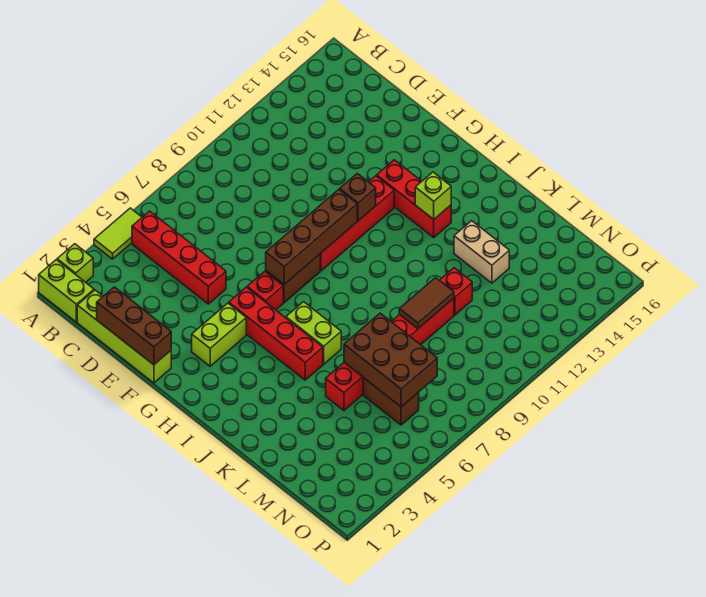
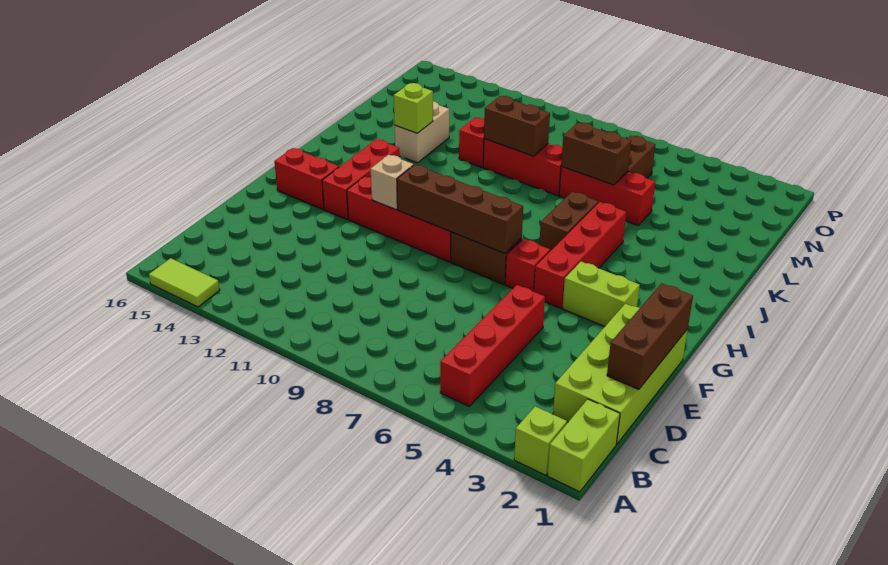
lime tile A4:A5 level 1 -> lime tile A14:A15 level 1
lime brick C1:F1 level 1 -> lime brick C1:F2 level 1
brown brick G11 level 2 -> tan brick G11 level 2
none -> red brick G14:G15 level 1
lime brick I6:J6 level 1 -> brown brick I6:J6 level 1
lime brick I13 level 2 -> lime brick K13 level 2
brown brick L6:N7 level 2 -> brown brick L6:L7 level 2
brown tile L9:L10 level 2 -> brown brick L9:L10 level 2

